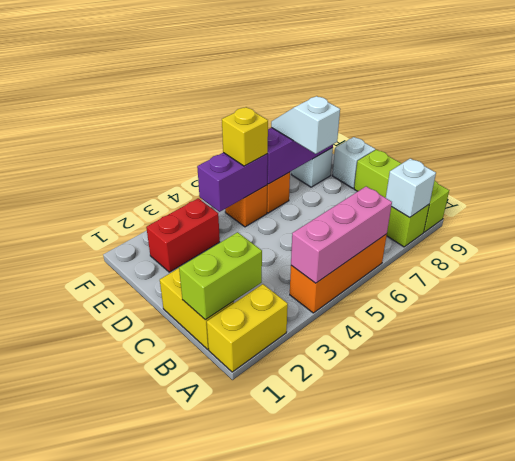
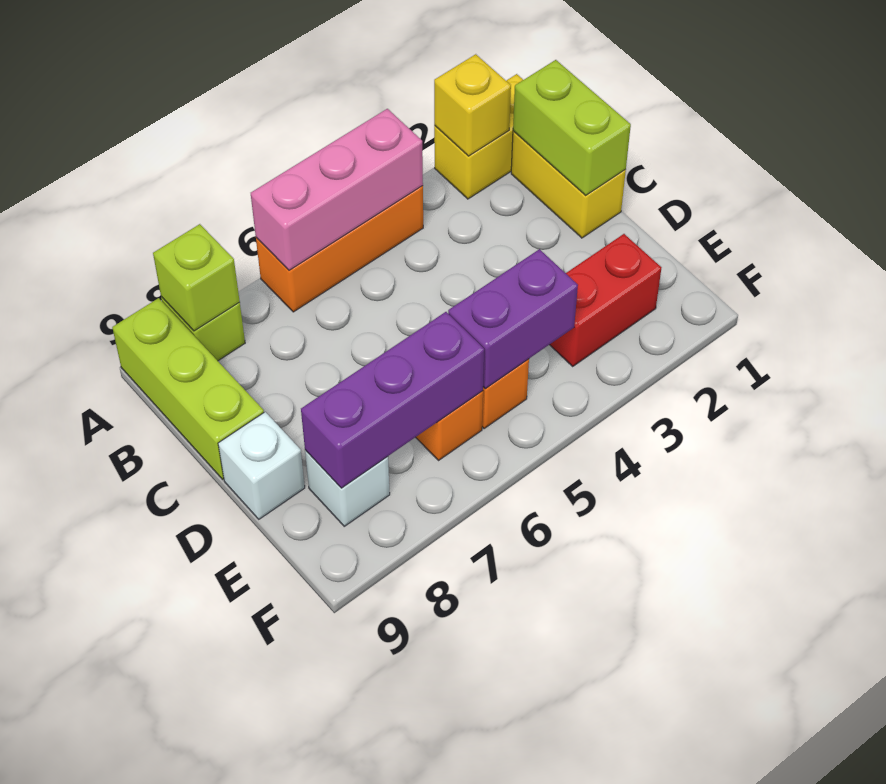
white brick A8 level 2 -> lime brick A8 level 2
lime brick B1:B2 level 2 -> lime brick B1:C1 level 2
white slope D7:E7 level 3 top D -> none
yellow brick E5 level 3 -> yellow brick A2 level 2

